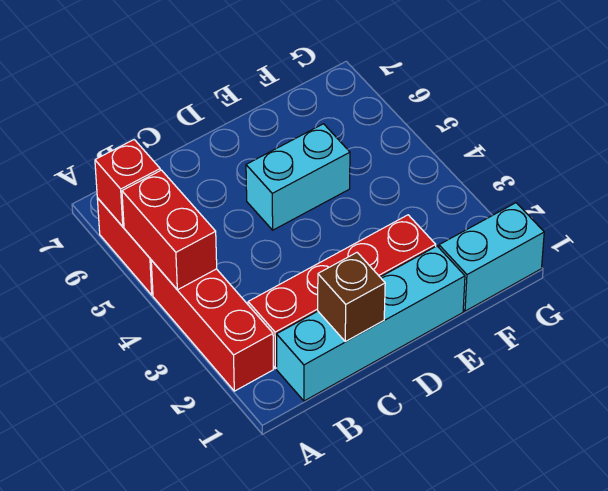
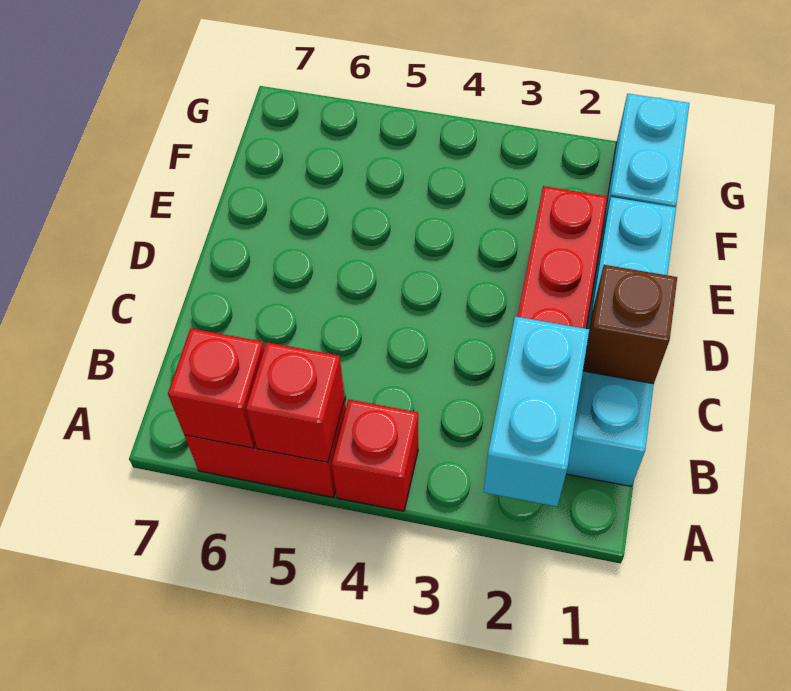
red brick A2:A4 level 1 -> red brick A4 level 1
red brick A4:A5 level 2 -> red brick A5 level 2
cyan brick D5:E5 level 1 -> cyan brick A2:B2 level 2

